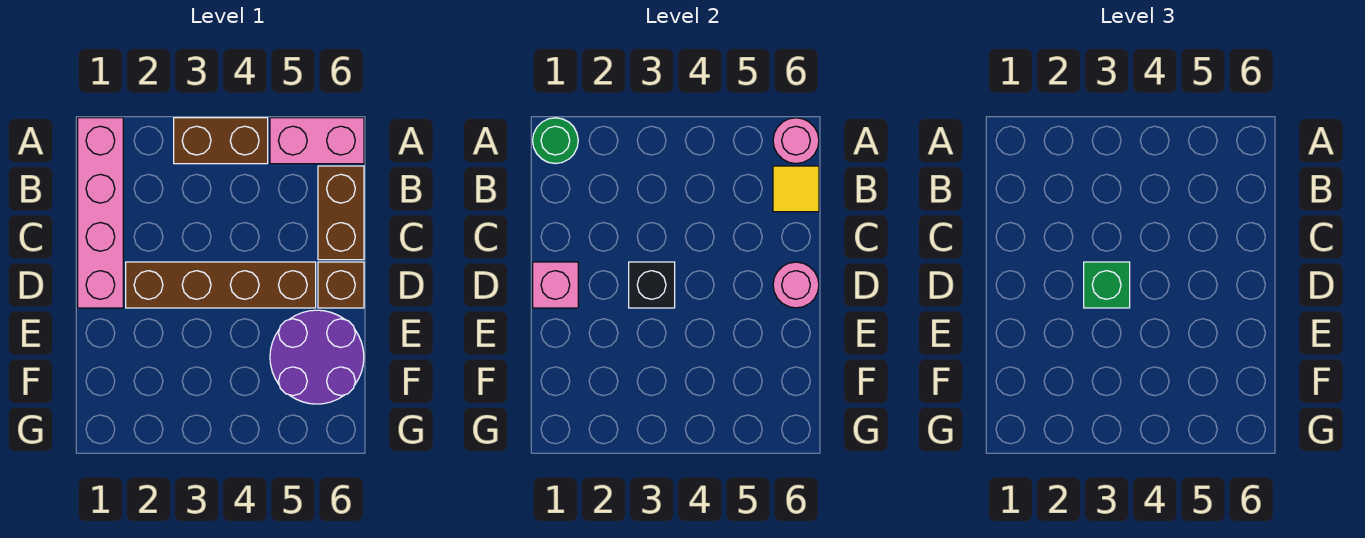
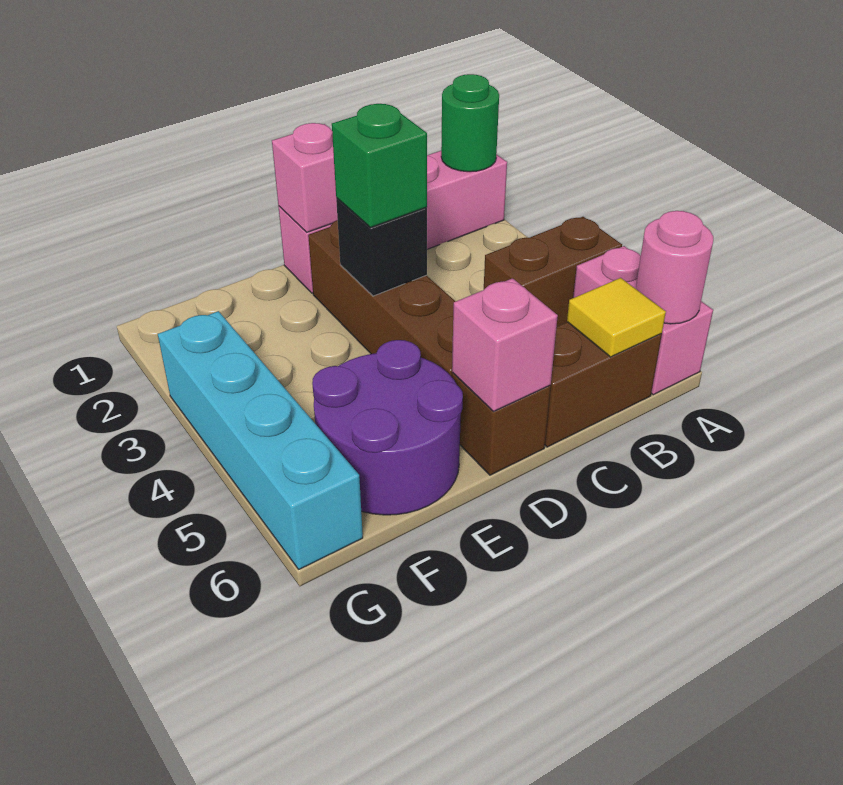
brown brick A3:A4 level 1 -> brown brick A4:B4 level 1
pink round brick D6 level 2 -> pink brick D6 level 2
none -> cyan brick G3:G6 level 1

